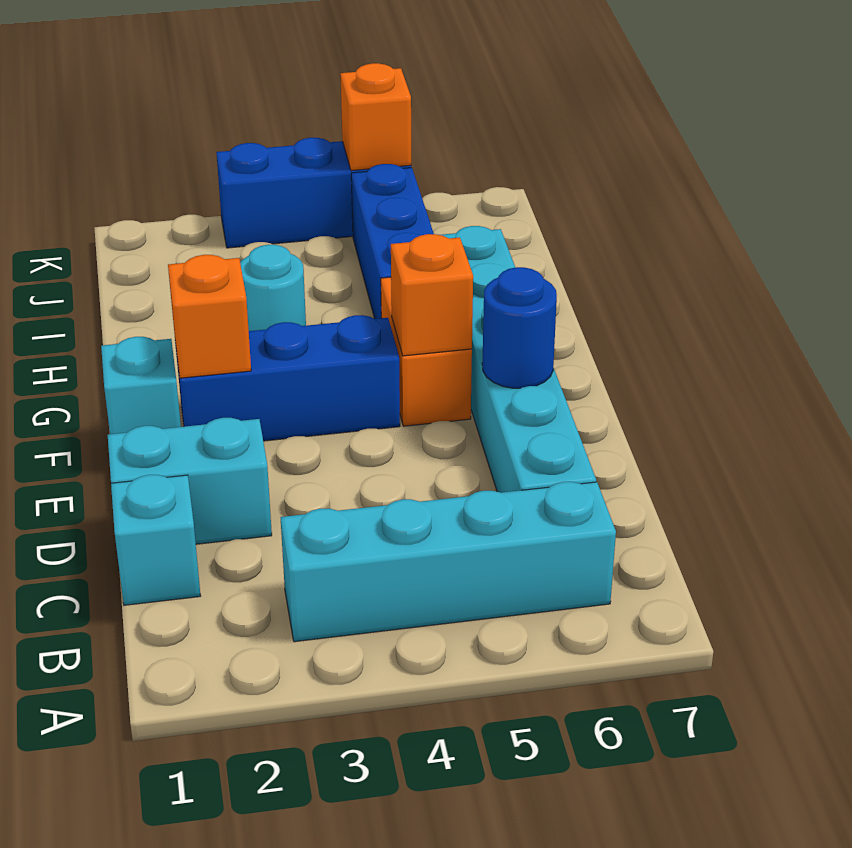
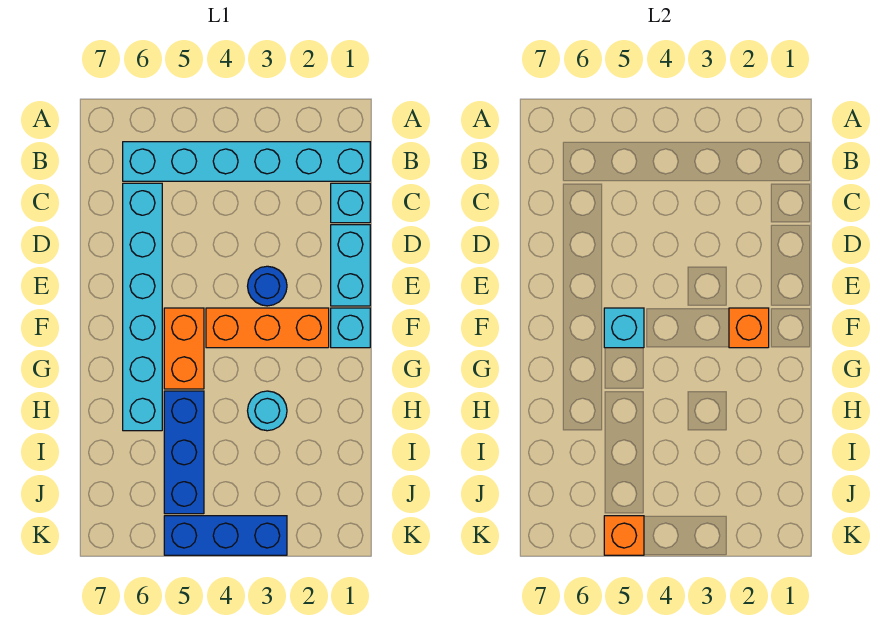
cyan brick B3:B6 level 1 -> cyan brick B1:B6 level 1
cyan brick D1:D2 level 1 -> cyan brick D1:E1 level 1
blue round brick E6 level 2 -> blue round brick E3 level 1
blue brick F2:F4 level 1 -> orange brick F2:F4 level 1
orange brick F5 level 2 -> cyan brick F5 level 2

